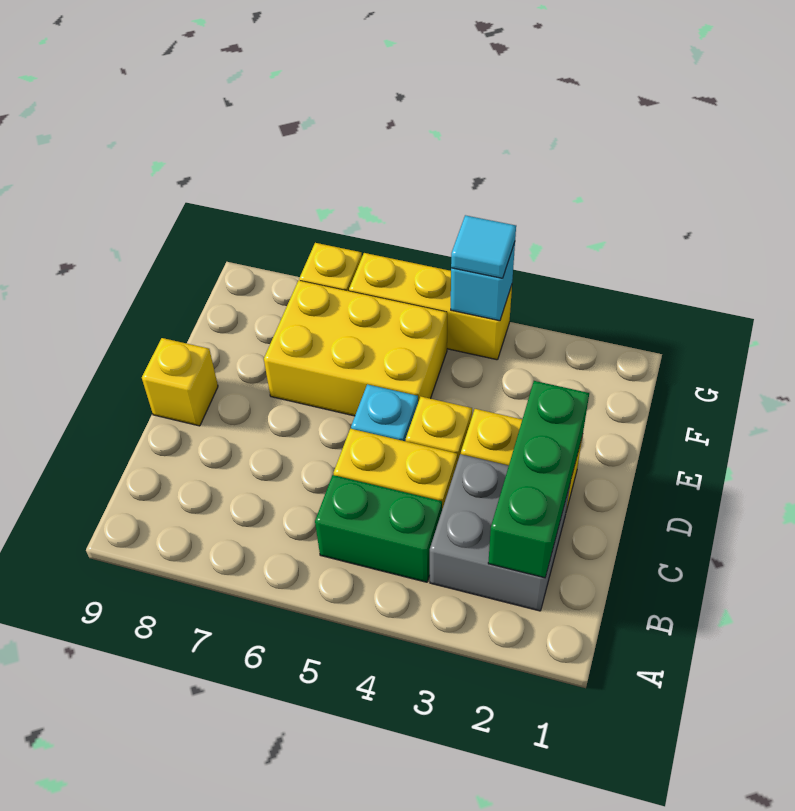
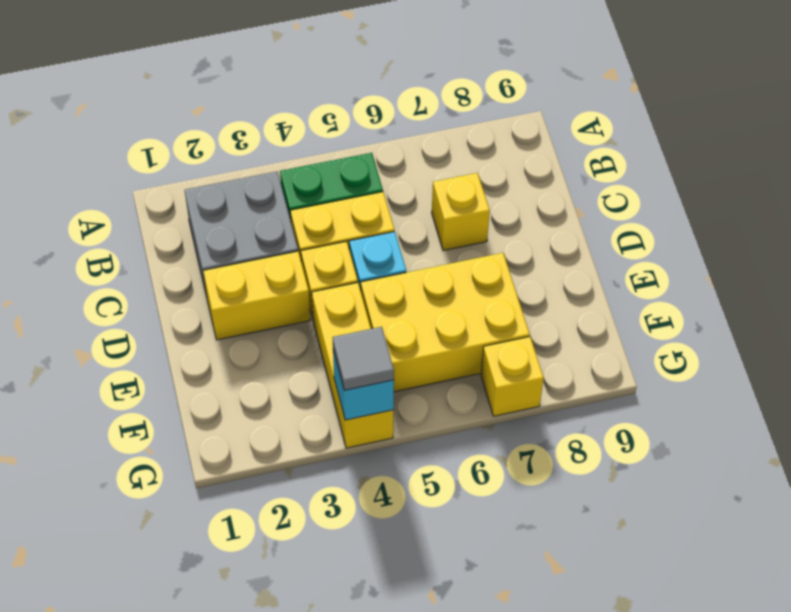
green brick B2:D2 level 2 -> none
yellow brick D9 level 1 -> yellow brick C7 level 1
yellow brick G4:G6 level 1 -> yellow brick E4:G4 level 1
cyan tile G4 level 3 -> grey tile G4 level 3

